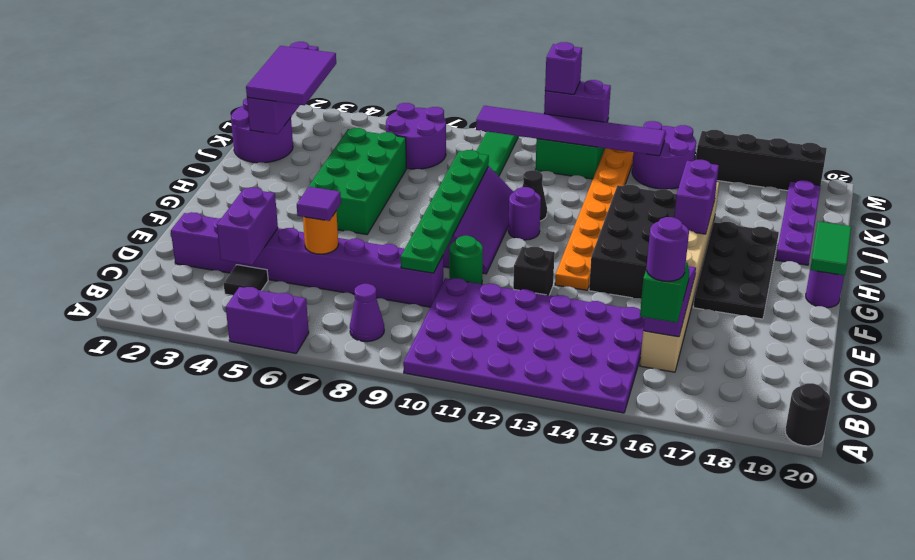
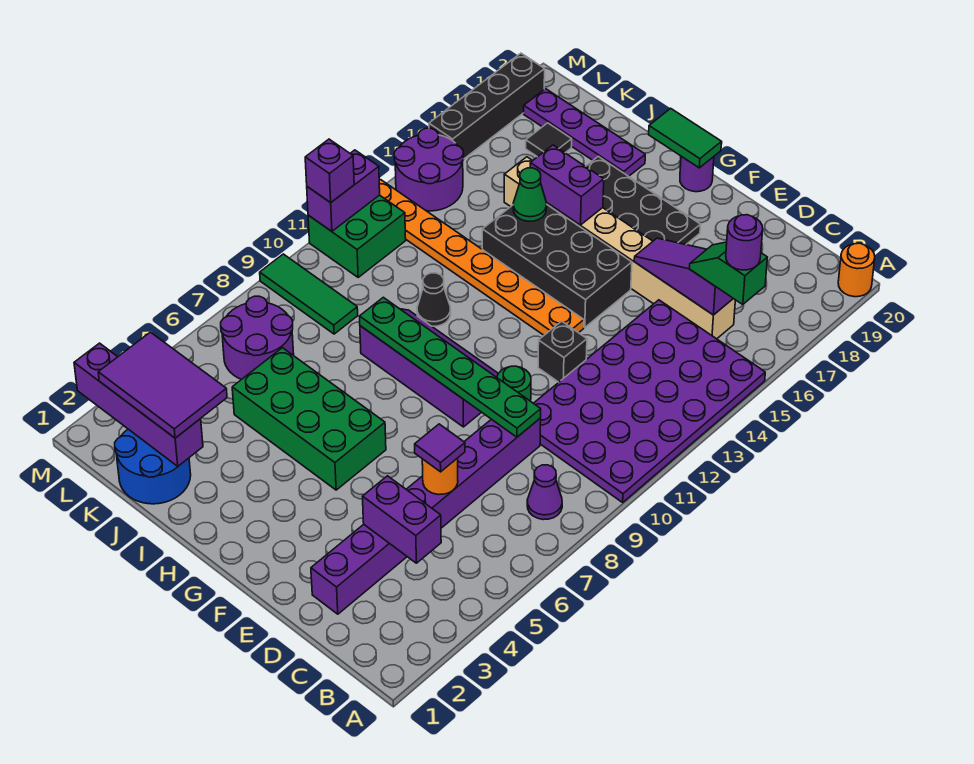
purple brick A5:A6 level 1 -> none
black round brick A20 level 1 -> orange round brick A20 level 1
black tile C4 level 1 -> black tile K18 level 1
purple round brick H11 level 1 -> none
none -> green cone I15 level 2
purple round brick J1:K2 level 1 -> blue round brick J1:K2 level 1
purple tile L9:L14 level 2 -> none

